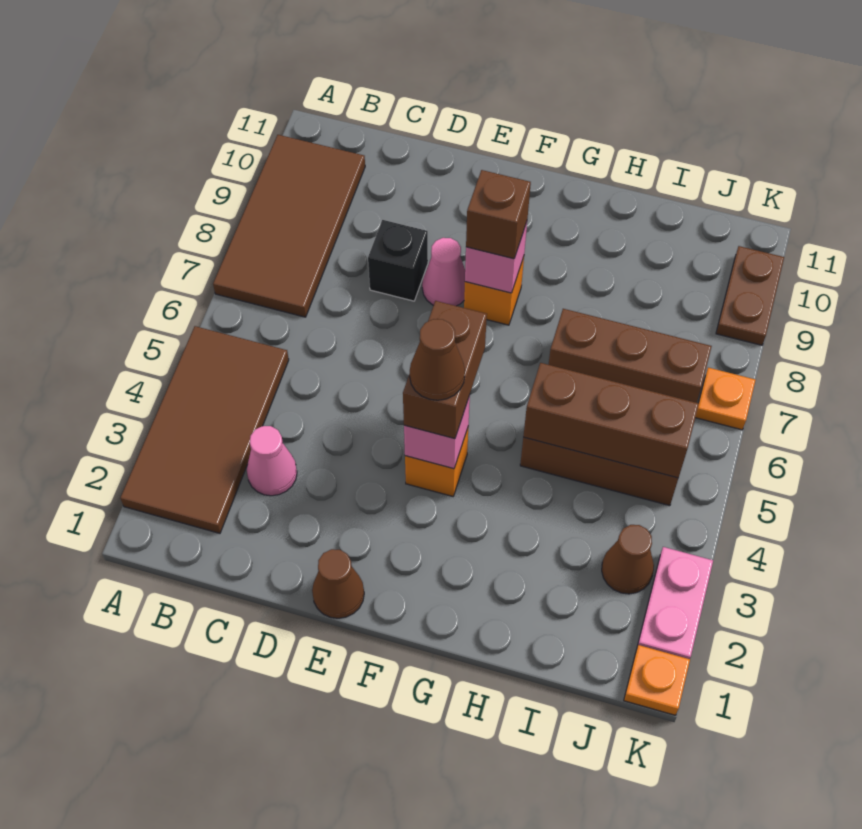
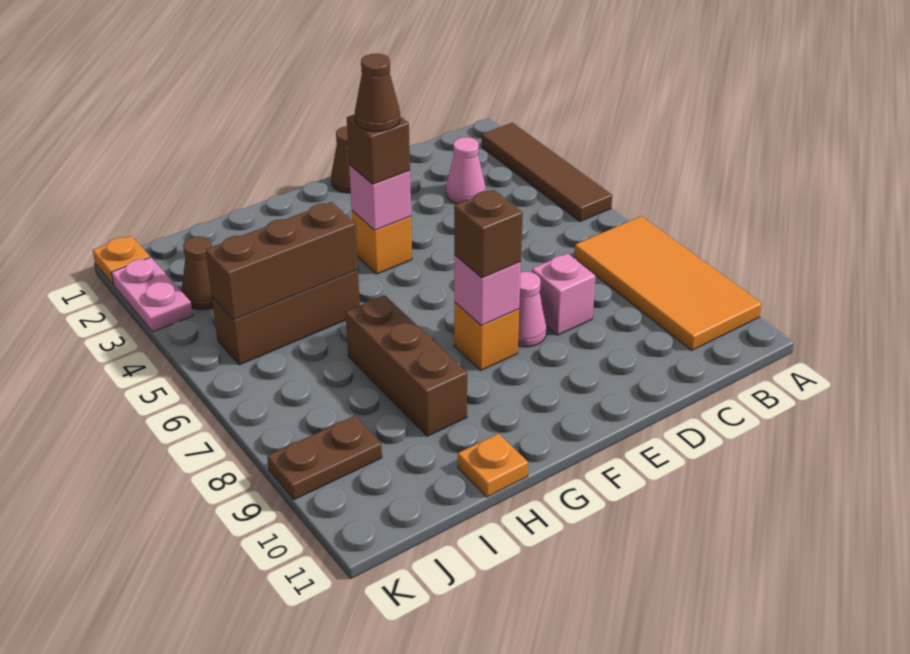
brown tile A2:B5 level 1 -> brown tile A2:A5 level 1
brown tile A7:B10 level 1 -> orange tile A7:B10 level 1
black brick D8 level 1 -> pink brick D8 level 1
brown brick F4:F5 level 3 -> brown brick F4 level 3
brown brick H7:J7 level 1 -> brown brick H7:H9 level 1
orange plate K7 level 1 -> orange plate H11 level 1
brown plate K9:K10 level 1 -> brown plate J9:K9 level 1

